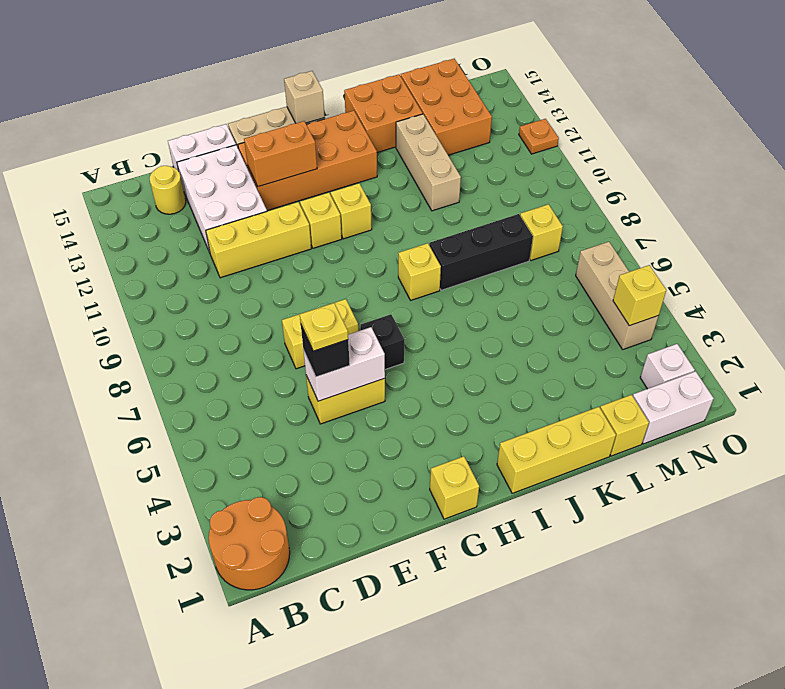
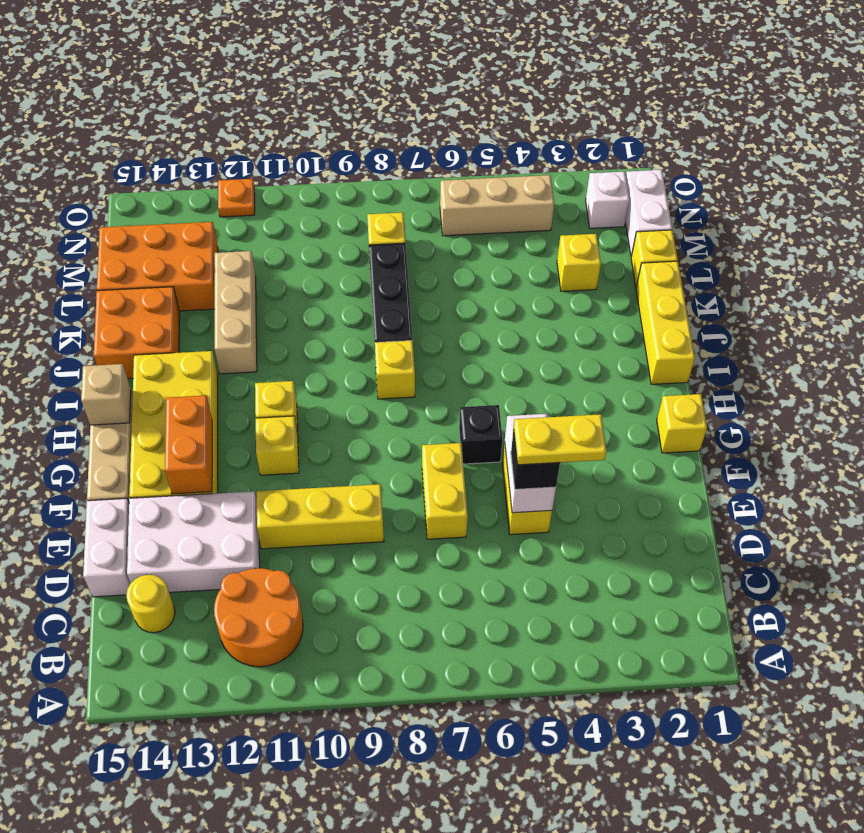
orange round brick A1:B2 level 1 -> orange round brick B11:C12 level 1
yellow brick D11:F11 level 1 -> yellow brick E9:E11 level 1
yellow plate E5 level 4 -> yellow plate E4:E5 level 4
orange brick F13:I14 level 1 -> yellow brick F13:I14 level 1
tan brick K11:K13 level 1 -> tan brick J12:L12 level 1
yellow brick N4 level 2 -> yellow brick L3 level 1

